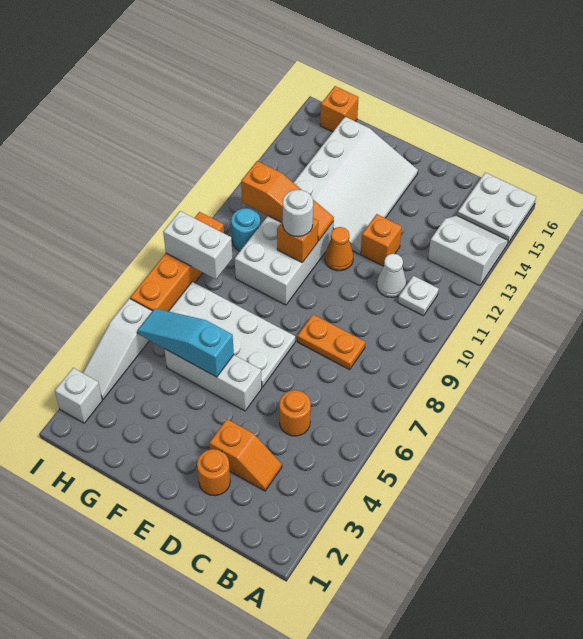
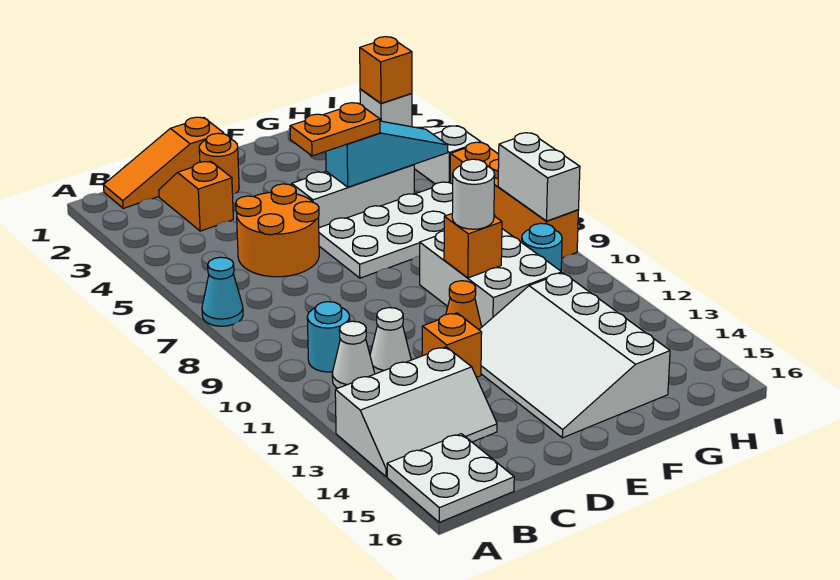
none -> cyan cone A7 level 1
white slope A13:B14 level 1 top 13 -> white slope A13:C14 level 1 top 13
none -> cyan round brick B10 level 1
white plate B11 level 1 -> white cone B11 level 1
orange slope C3:D3 level 1 top D -> orange slope C2:C3 level 1 top 3
orange round brick C5 level 1 -> orange round brick C5:D6 level 1
orange plate C8:D8 level 1 -> orange plate E5:F5 level 3
orange slope F11:H11 level 2 top H -> orange slope B1:D1 level 1 top D
white brick H8:I8 level 2 -> white brick I8:I9 level 2
orange brick H16 level 1 -> orange brick I2 level 2

